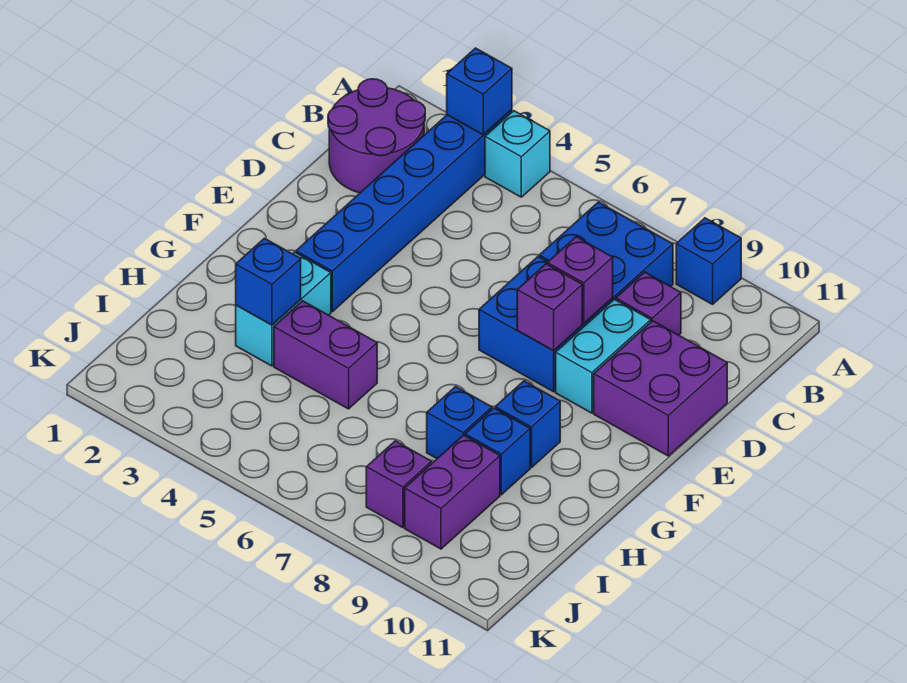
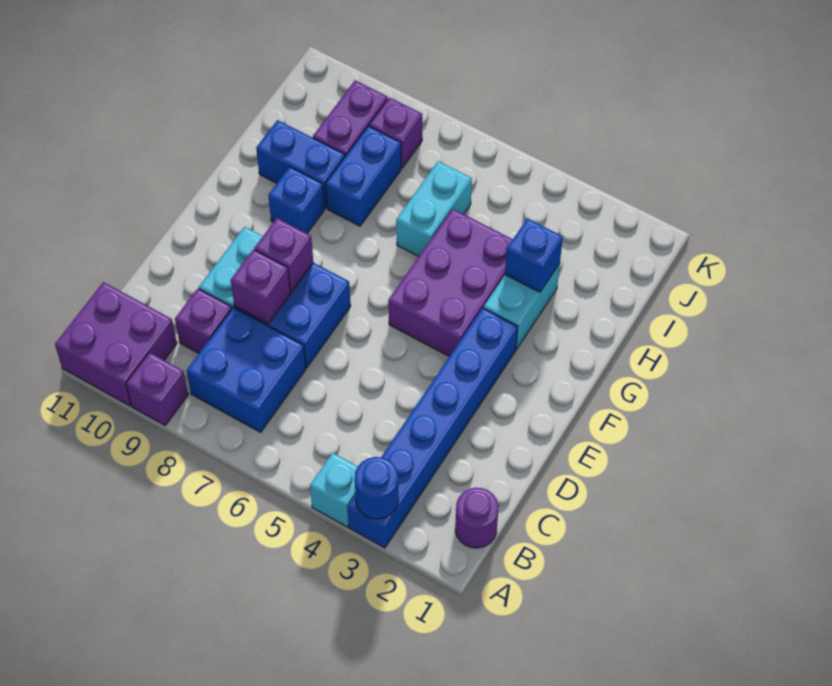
blue brick A3 level 2 -> blue round brick A3 level 2
blue brick A9 level 1 -> purple brick A9 level 1
purple round brick B1:C2 level 1 -> purple round brick B1 level 1
purple brick D10:E11 level 1 -> purple brick A10:B11 level 1
purple brick H4:H5 level 1 -> purple brick F4:H5 level 1
none -> cyan brick H6:I6 level 1
blue brick H8 level 1 -> blue brick H8:I8 level 1
blue brick H9 level 1 -> blue brick H9:H10 level 1

